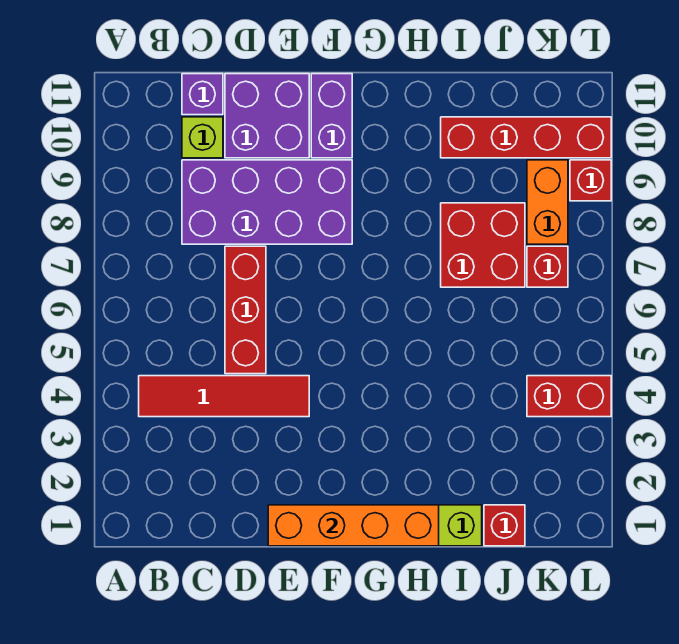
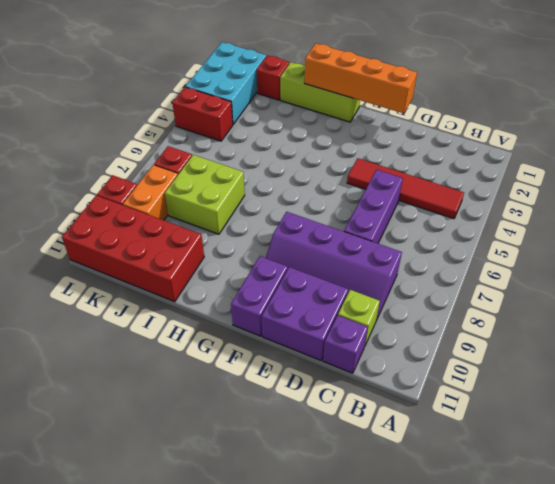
purple brick C8:F9 level 1 -> purple slope C8:F9 level 1 top 8
red brick D5:D7 level 1 -> purple brick D5:D7 level 1
red brick I7:J8 level 1 -> lime brick I7:J8 level 1
red brick I10:L10 level 1 -> red brick I10:L11 level 1
none -> cyan brick K1:L3 level 1

